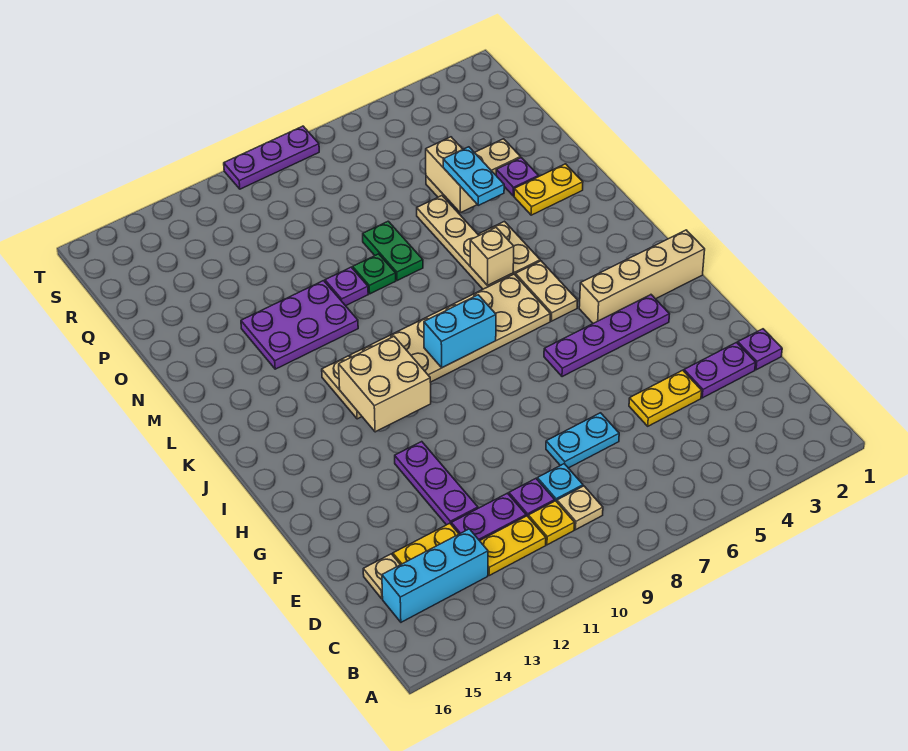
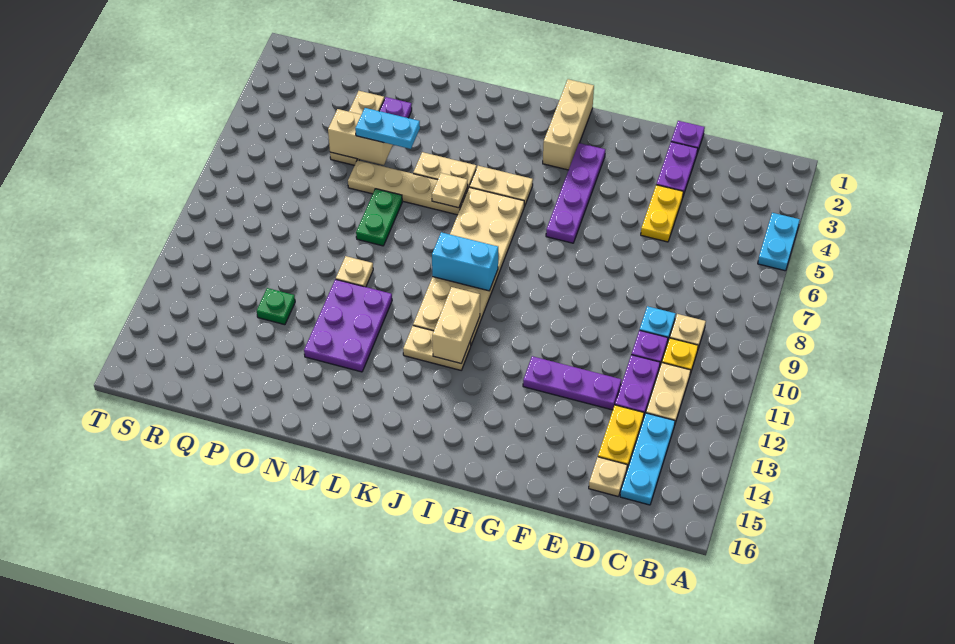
yellow plate C11:C12 level 1 -> tan plate C11:C12 level 1
cyan brick C13:C15 level 1 -> cyan plate C13:C15 level 1
cyan plate E7:E8 level 1 -> cyan plate A4:A5 level 1
tan brick I1:I4 level 1 -> tan brick I1:I3 level 1
tan brick I11:J12 level 2 -> tan brick J11:J12 level 2
cyan brick J8:J9 level 2 -> cyan brick J9:K9 level 2
tan brick L6 level 2 -> tan plate L6 level 2
yellow plate N2:N3 level 1 -> none
green plate N8:O8 level 1 -> green plate N7:N8 level 1
green plate N9 level 1 -> green plate P12 level 1
purple plate N10 level 1 -> tan plate N10 level 1
purple plate T8:T10 level 1 -> none

